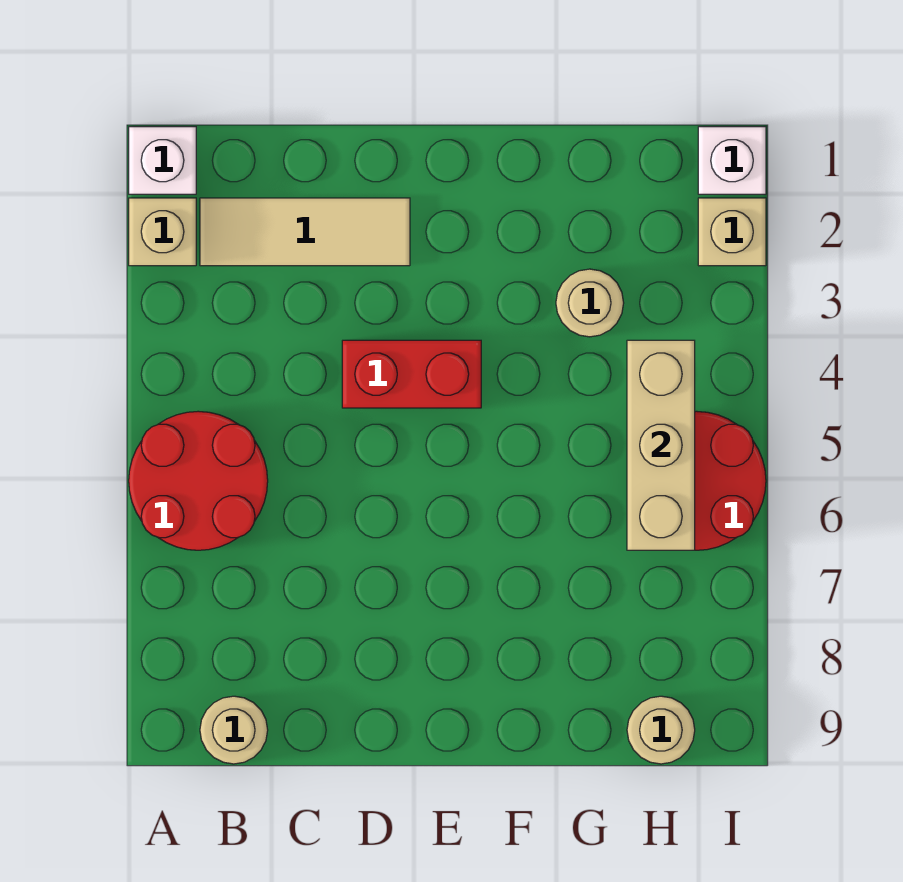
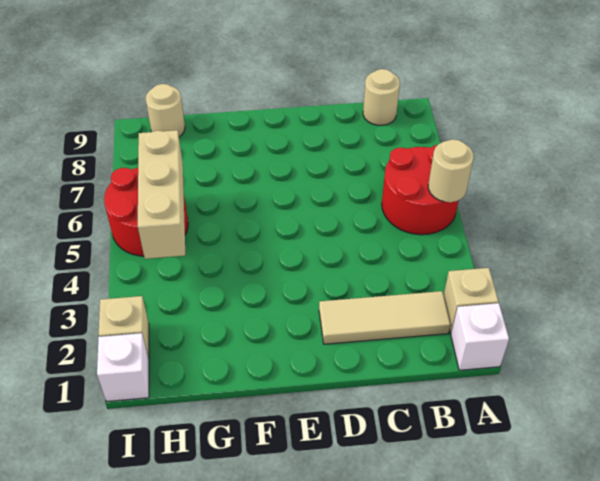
red brick D4:E4 level 1 -> none
tan round brick G3 level 1 -> tan round brick A5 level 2

